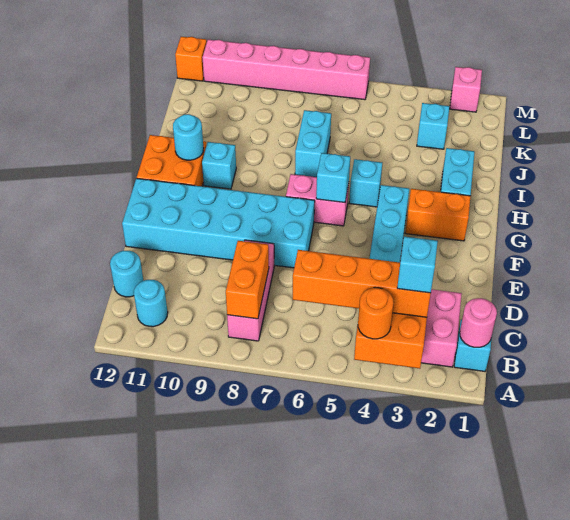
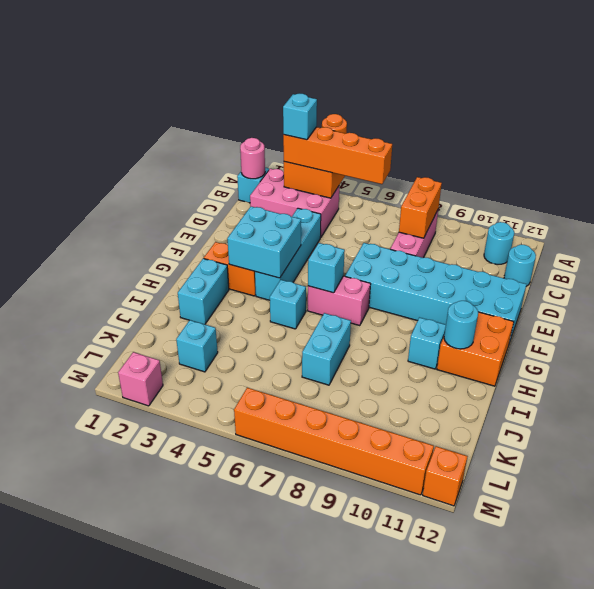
none -> cyan brick F3:G4 level 2
pink brick M6:M11 level 1 -> orange brick M6:M11 level 1

